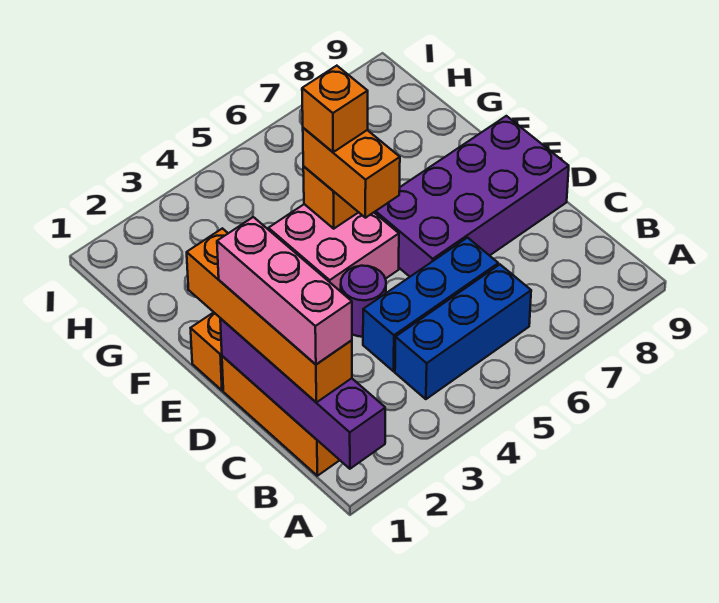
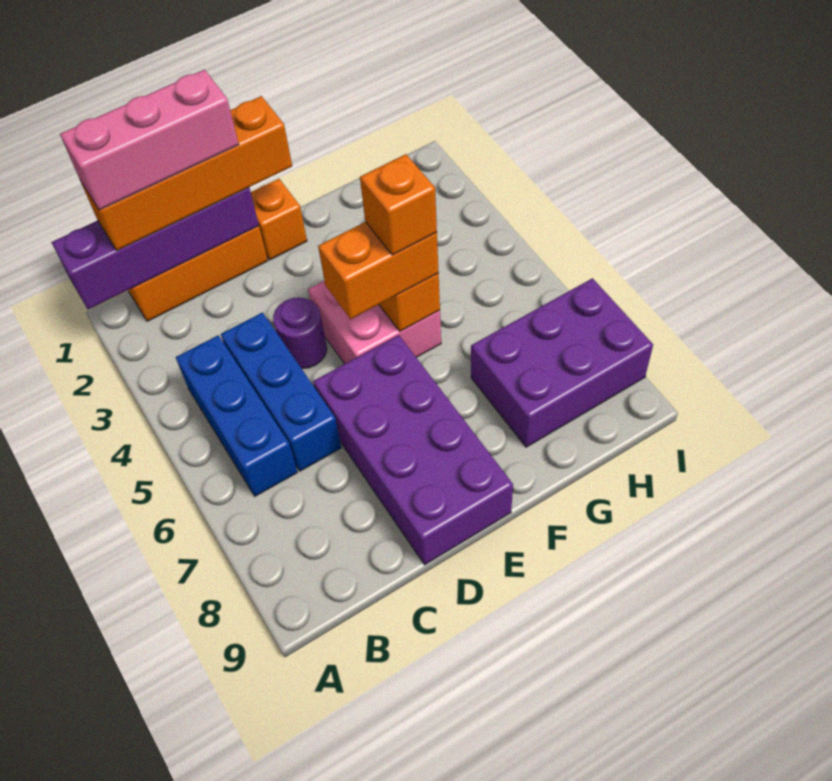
none -> purple brick G7:I8 level 1

